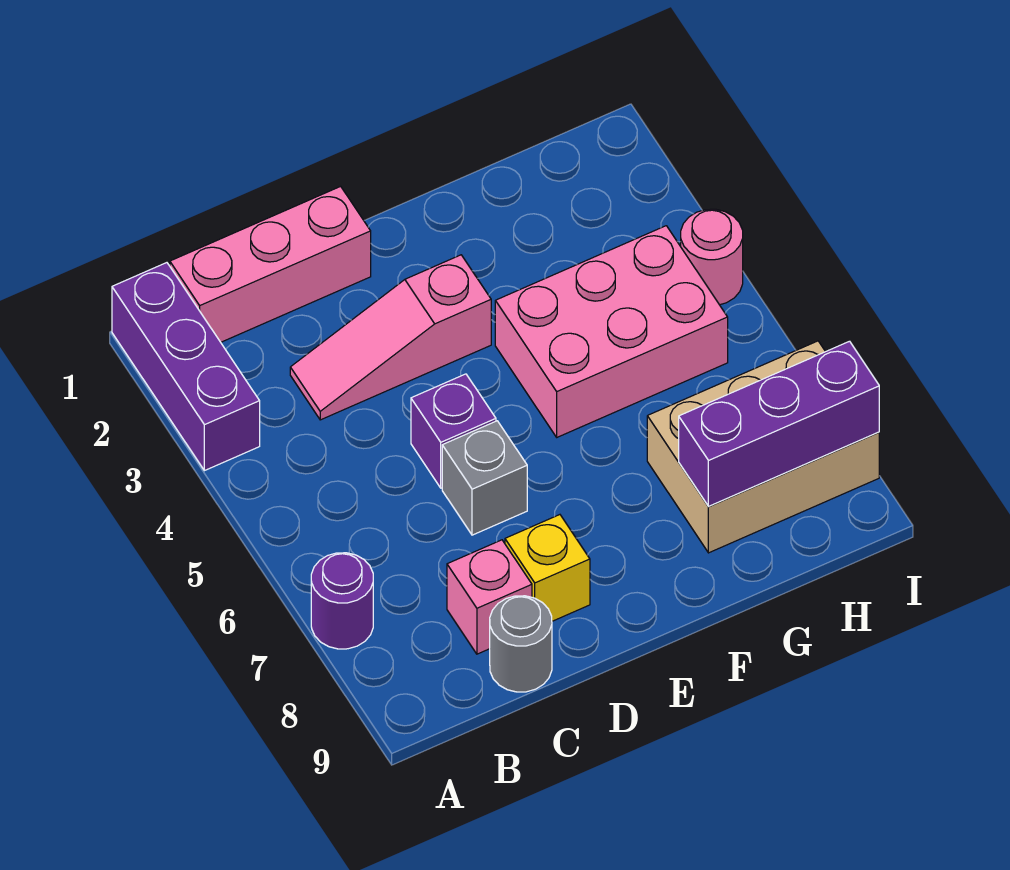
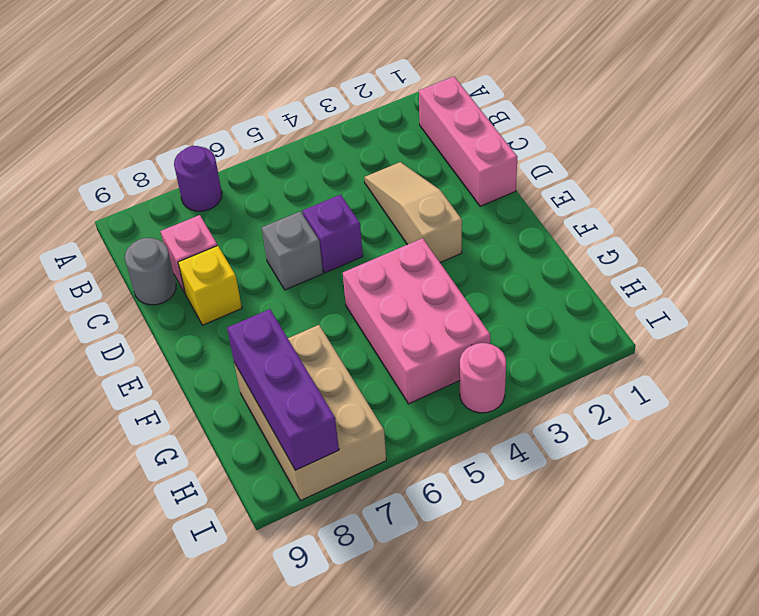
purple brick A1:A3 level 1 -> none
pink slope C3:E3 level 1 top E -> tan slope C3:E3 level 1 top E

